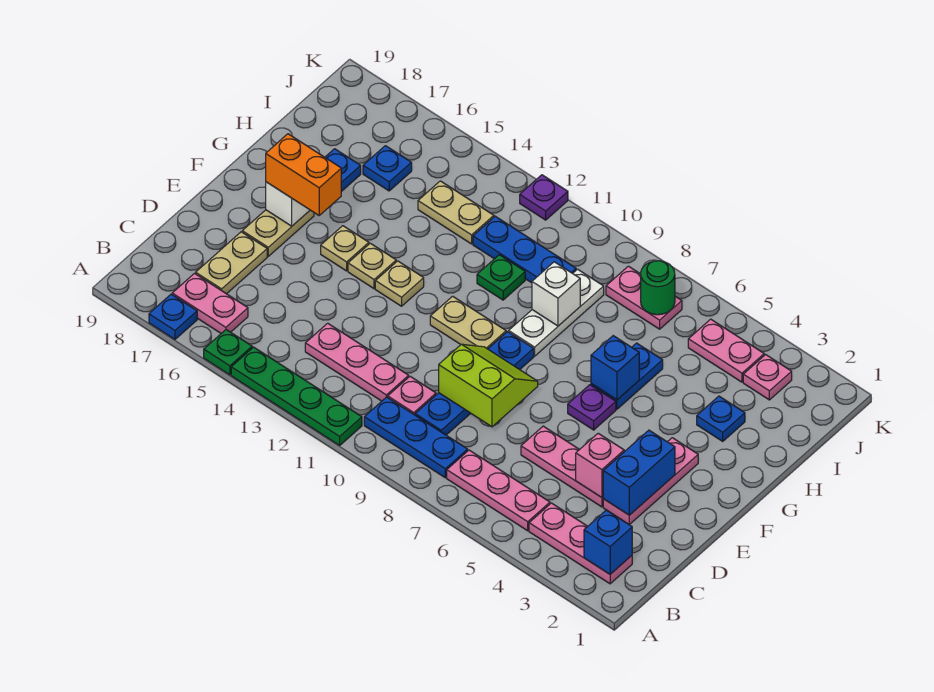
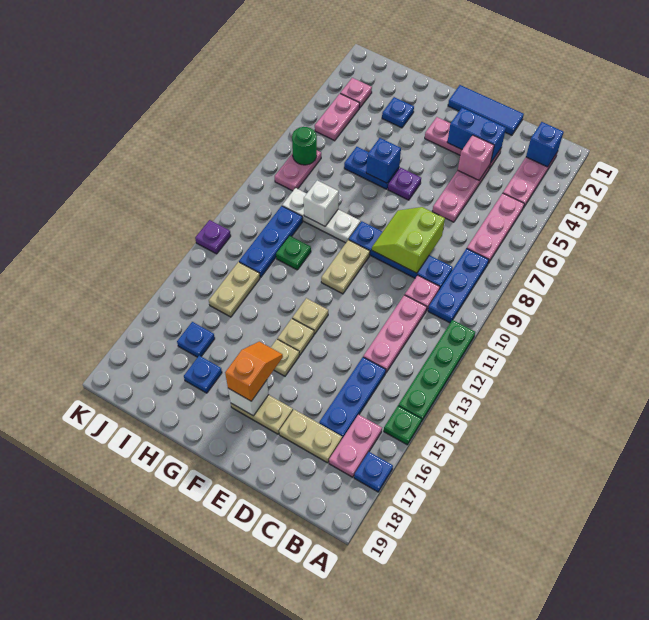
none -> blue plate C14:C16 level 1
none -> blue tile D1:F1 level 1
orange brick F16:F17 level 3 -> orange slope F16:F17 level 3 top 17

